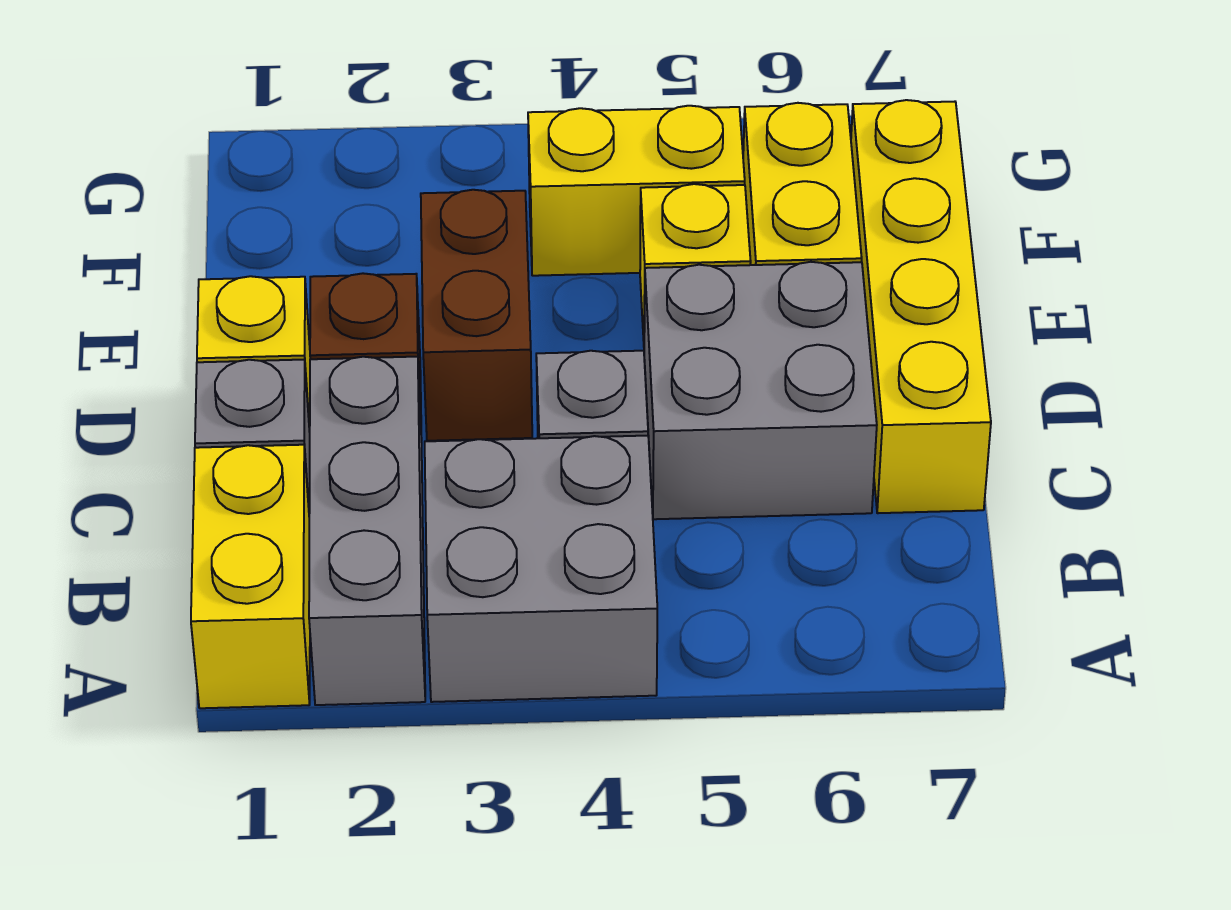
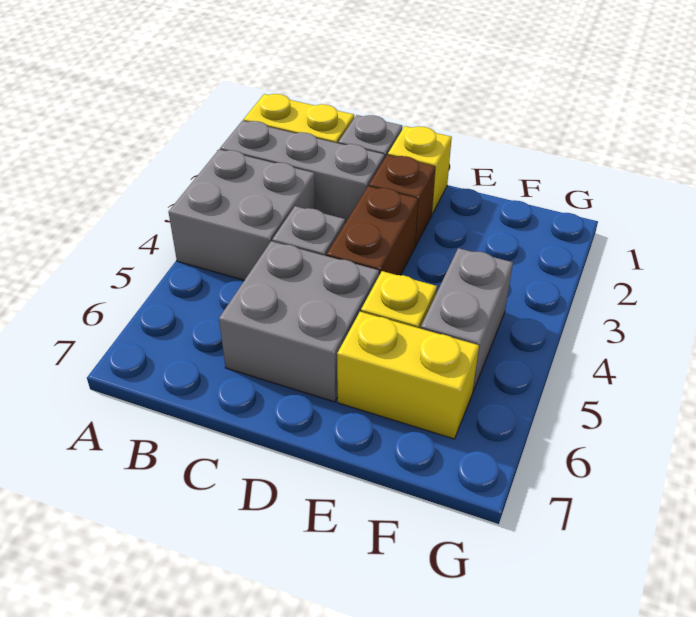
yellow brick C7:F7 level 1 -> none
brown brick D3:E3 level 1 -> brown brick D3:D4 level 1
yellow brick F4:F5 level 1 -> grey brick F4:F5 level 1

